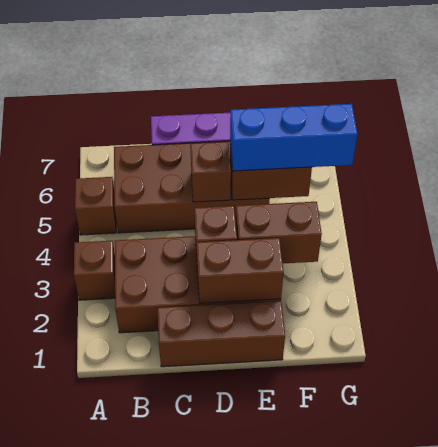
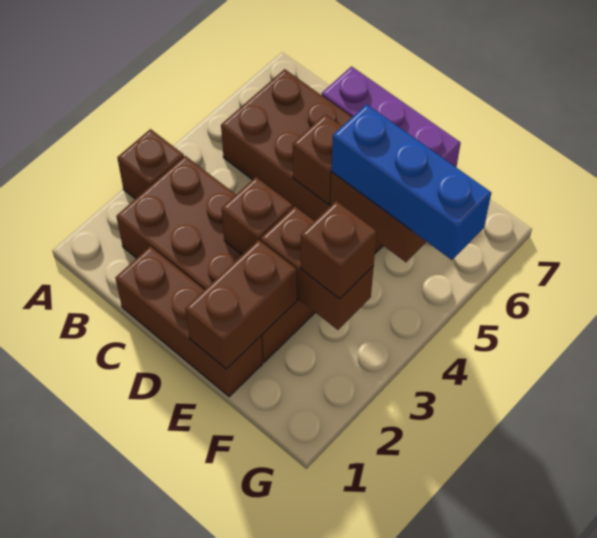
brown brick A5 level 1 -> brown brick F3 level 3
brown brick D2:E2 level 2 -> brown brick E1:E2 level 2

